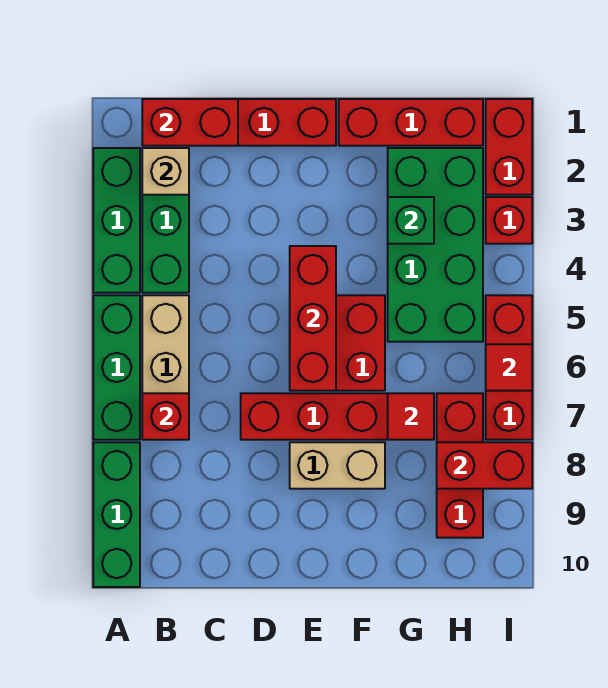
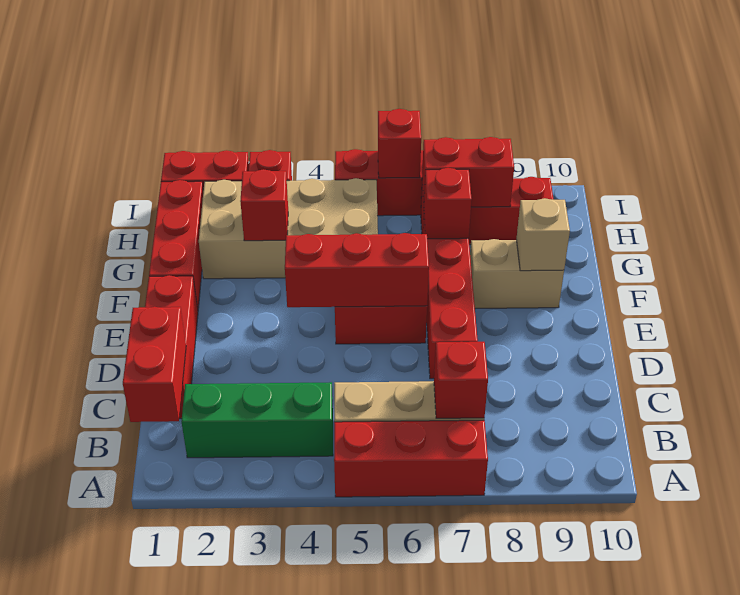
green brick A2:A4 level 1 -> none
green brick A5:A7 level 1 -> red brick A5:A7 level 1
green brick A8:A10 level 1 -> none
tan brick B2 level 2 -> tan brick F9 level 2
tan brick E8:F8 level 1 -> tan brick F8:F9 level 1
green brick G2:H5 level 1 -> tan brick G2:H5 level 1
green brick G3 level 2 -> red brick G3 level 2
red tile G7 level 2 -> red brick G7 level 2
red brick H8:I8 level 2 -> red brick H7:H8 level 2
red tile I6 level 2 -> red brick I6 level 2

